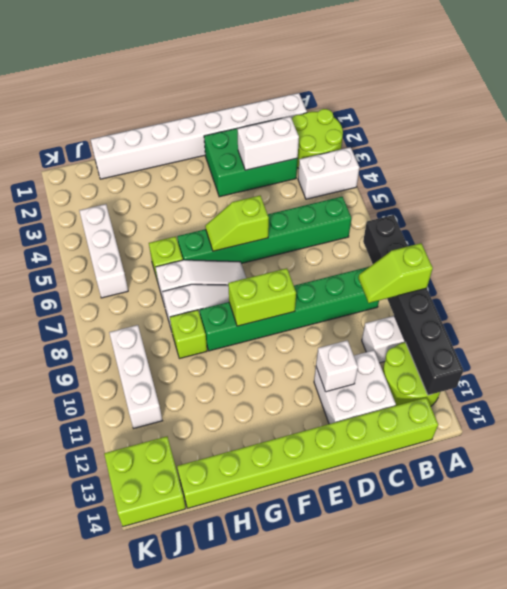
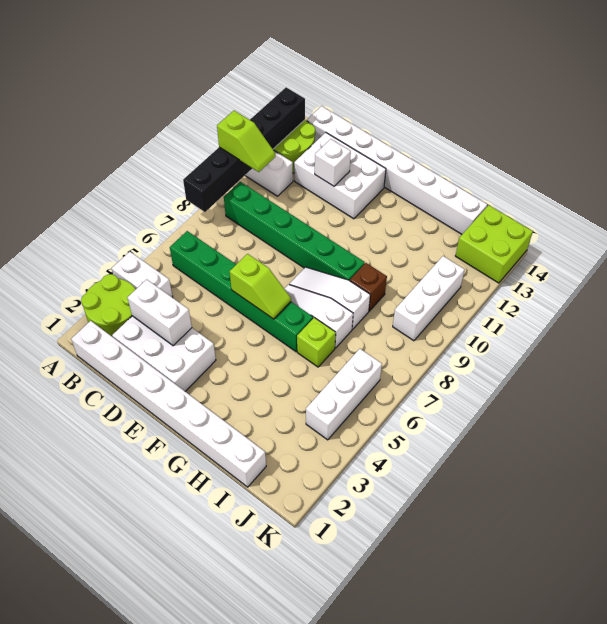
lime brick B14:I14 level 1 -> white brick B14:I14 level 1
green brick C2:E3 level 1 -> white brick C2:E3 level 1
white brick C12:D13 level 1 -> white brick C12:E13 level 1
lime brick E9:F9 level 2 -> none
lime brick H9 level 1 -> brown brick H9 level 1

